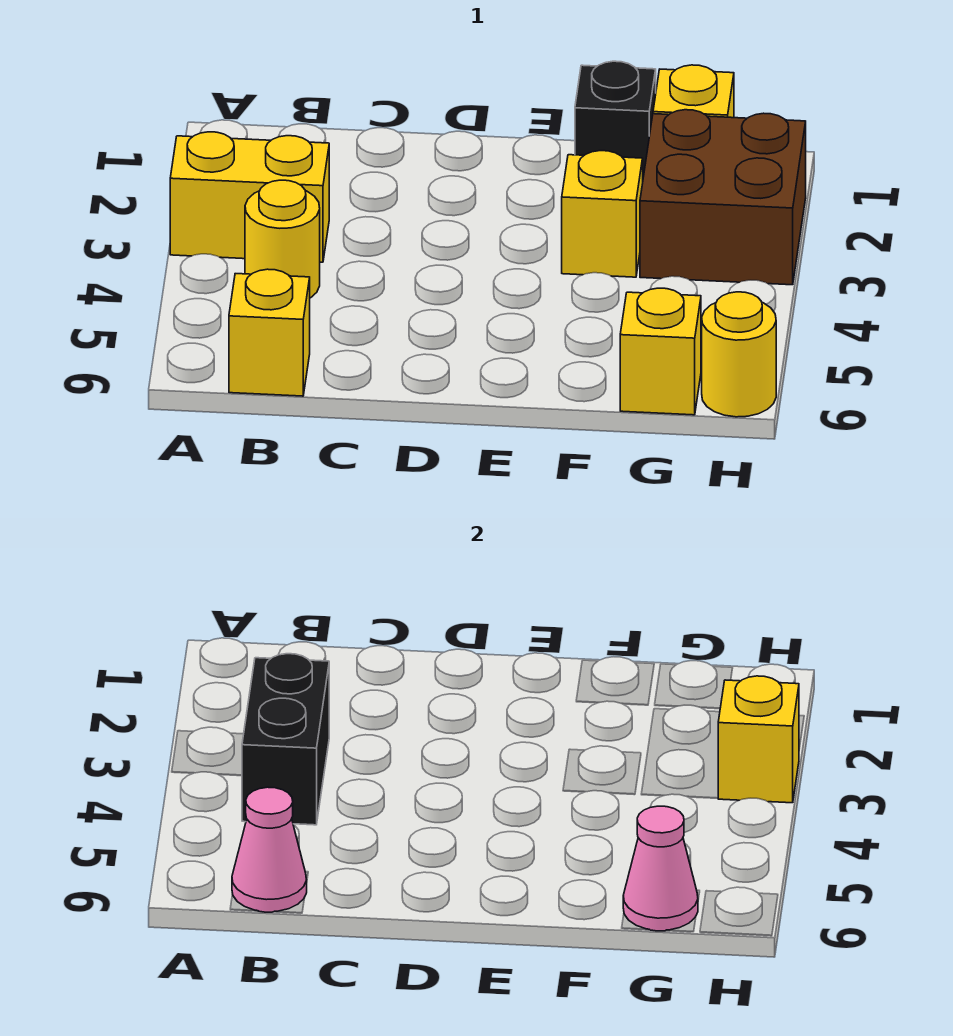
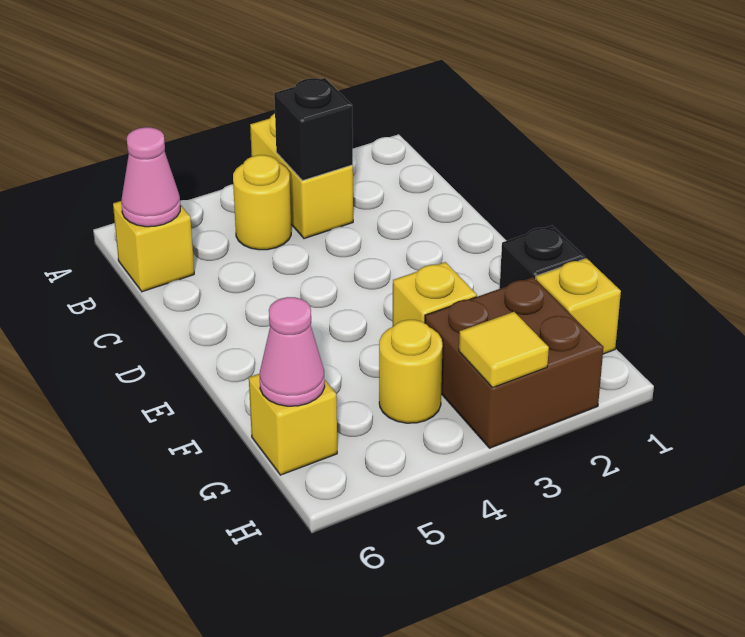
black brick B3:B4 level 2 -> black brick B3 level 2
yellow brick H3 level 2 -> yellow tile H3 level 2
yellow round brick H6 level 1 -> yellow round brick G4 level 1

